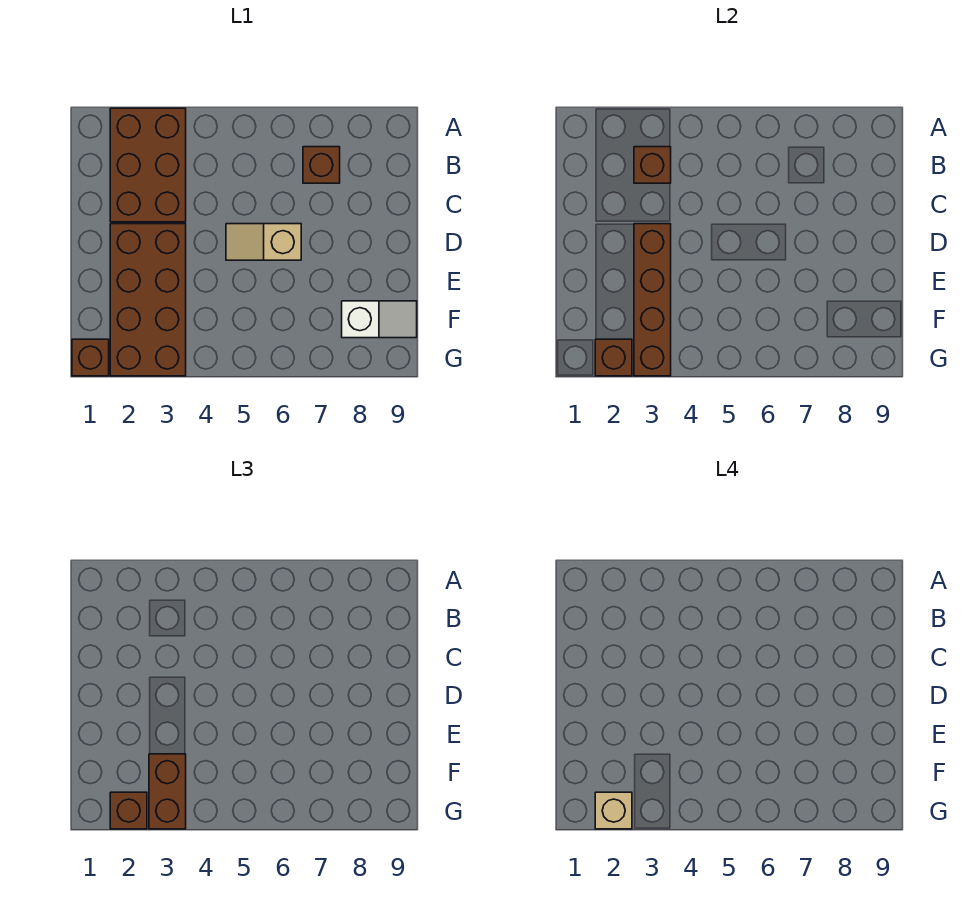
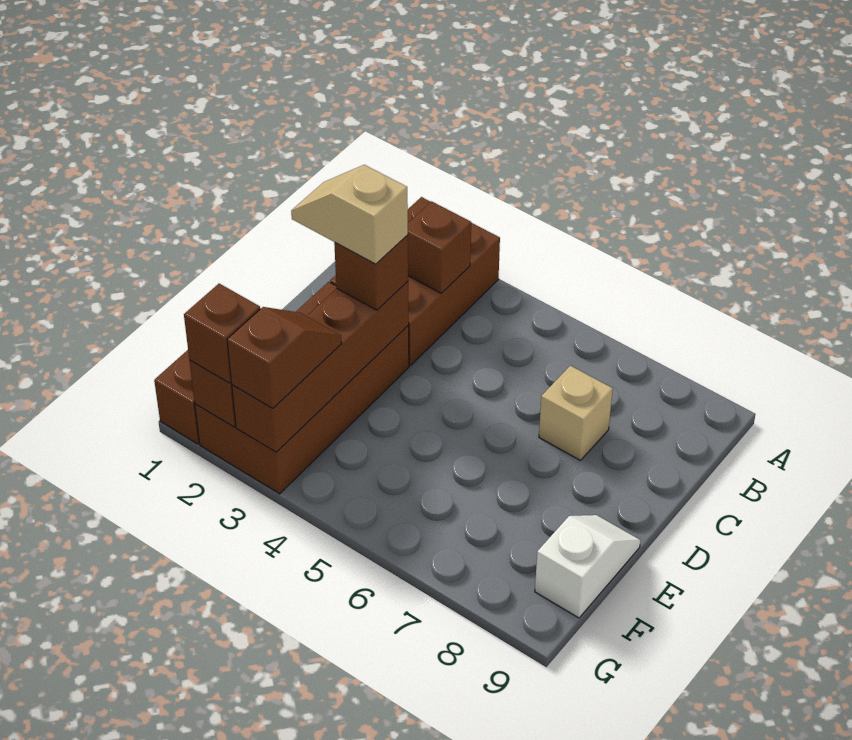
brown brick B7 level 1 -> brown brick D3 level 3
tan slope D5:D6 level 1 top 6 -> tan slope D2:D3 level 4 top 3
brown brick F3:G3 level 3 -> brown slope F3:G3 level 3 top G
white slope F8:F9 level 1 top 8 -> white slope E9:F9 level 1 top F
tan brick G2 level 4 -> tan brick C7 level 1

